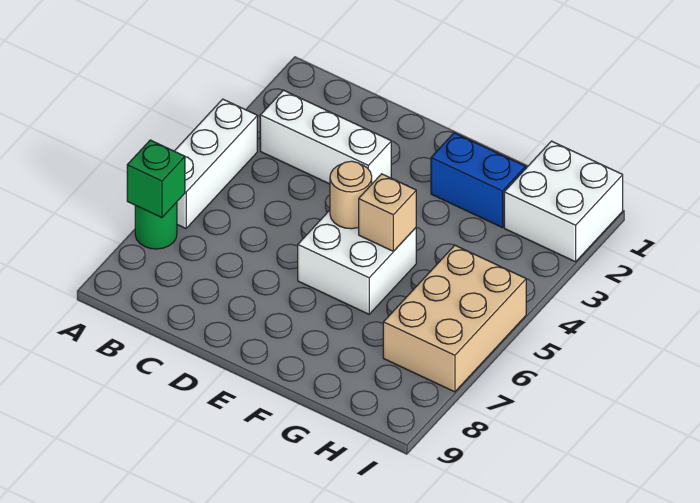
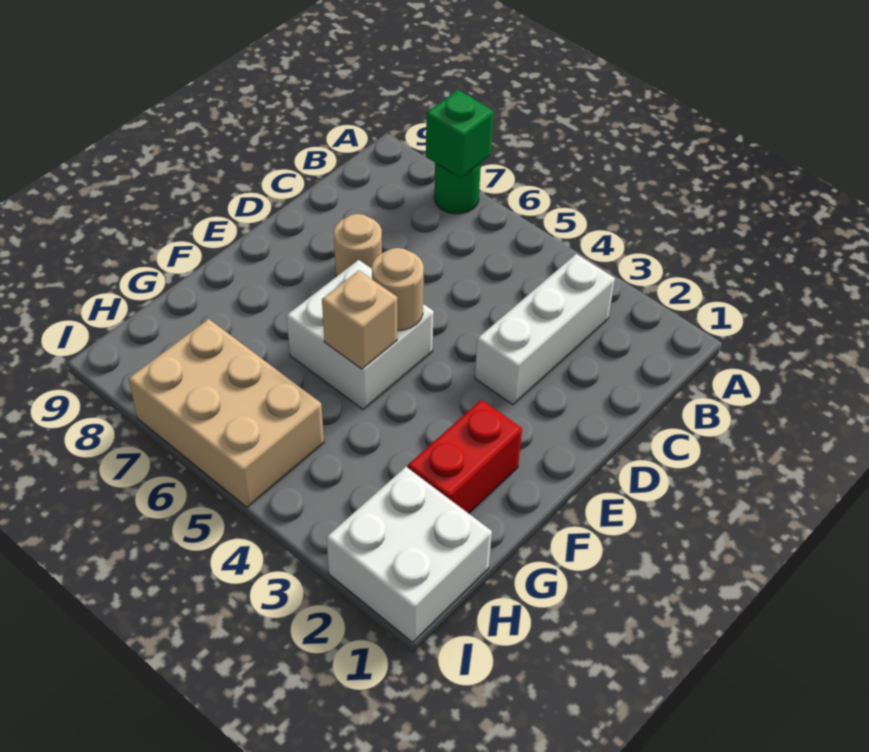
white brick A4:A6 level 1 -> none
none -> tan round brick D7 level 1
blue brick F2:G2 level 1 -> red brick F2:G2 level 1

